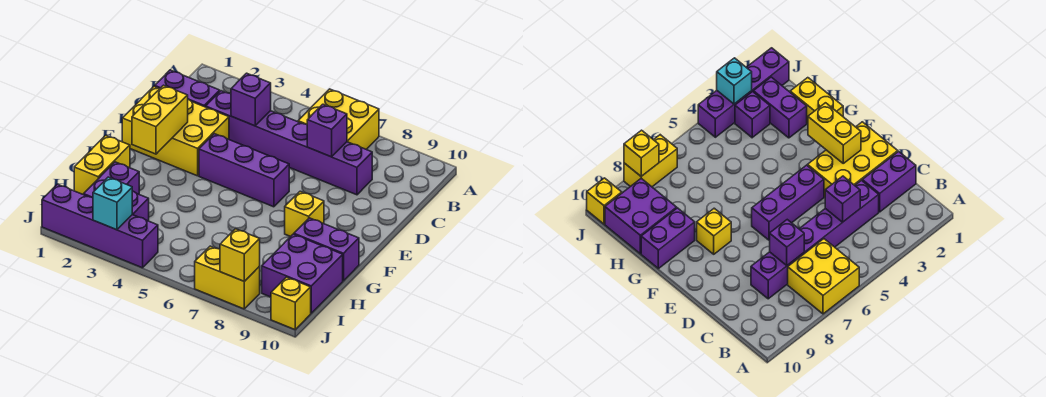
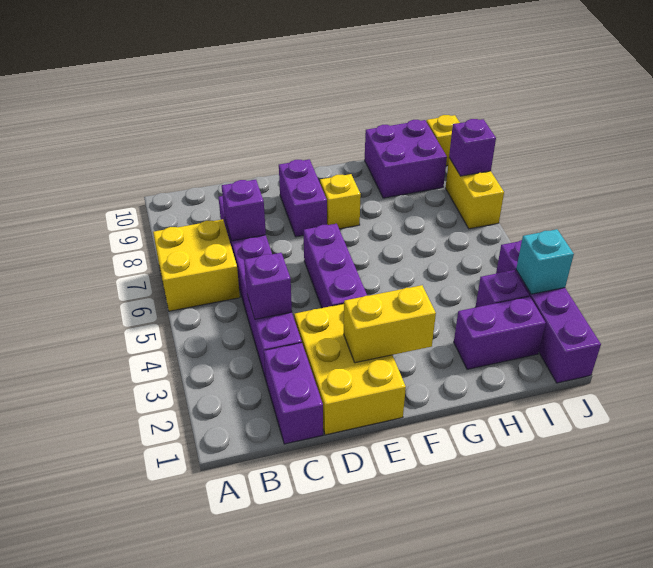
yellow brick G1:H1 level 1 -> none
purple brick G9:G10 level 1 -> purple brick E8:E9 level 1
yellow brick J8 level 2 -> purple brick J8 level 2

